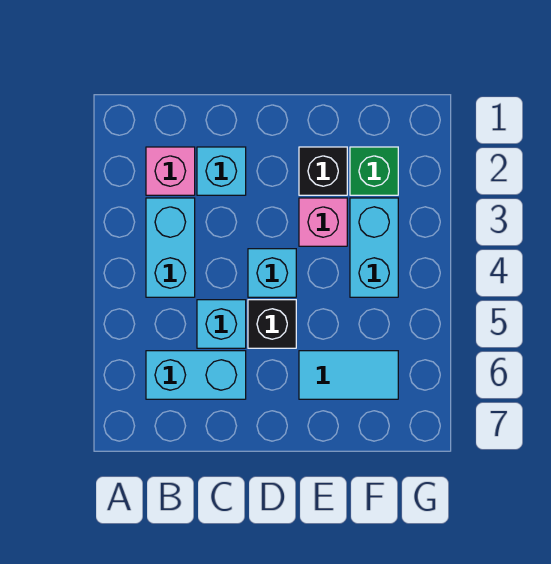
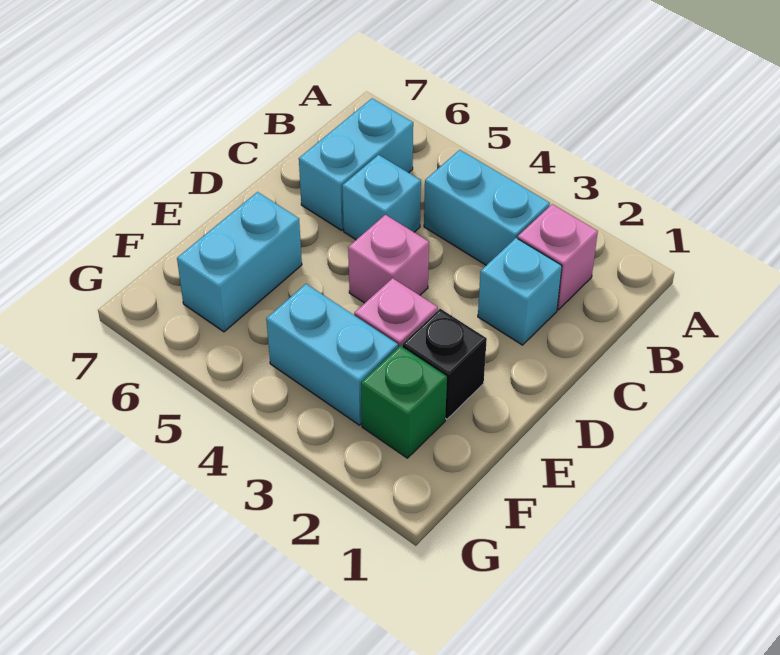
cyan brick D4 level 1 -> pink brick D4 level 1
black brick D5 level 1 -> none
cyan tile E6:F6 level 1 -> cyan brick E6:F6 level 1

